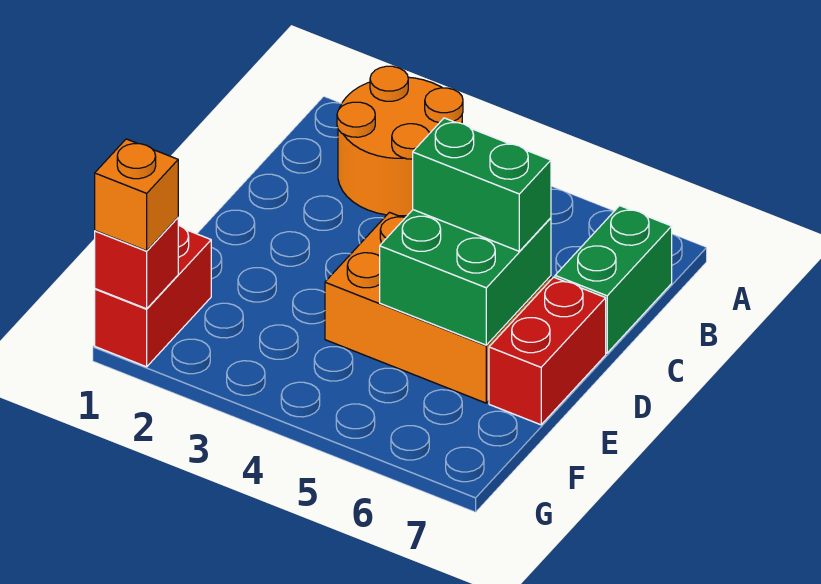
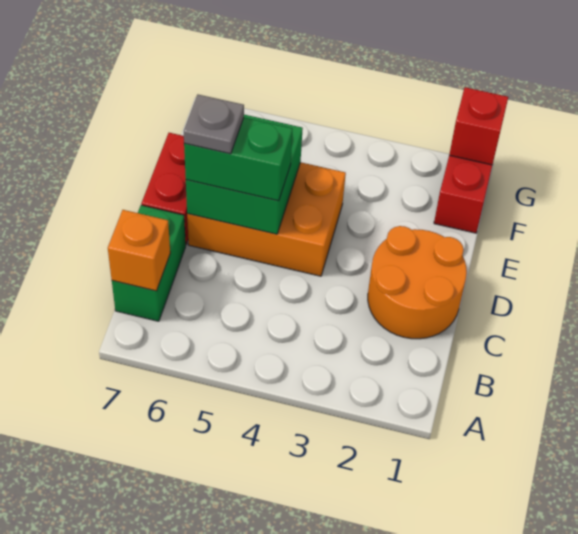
orange round brick A2:B3 level 1 -> orange round brick C1:D2 level 1
none -> grey plate D6 level 4
orange brick G1 level 3 -> orange brick B7 level 2

